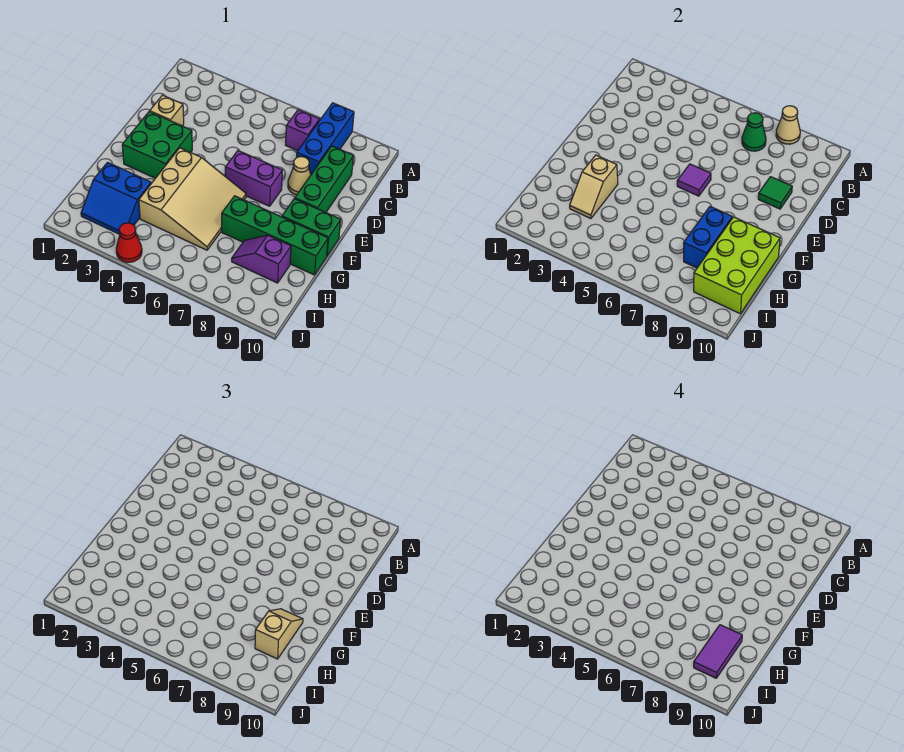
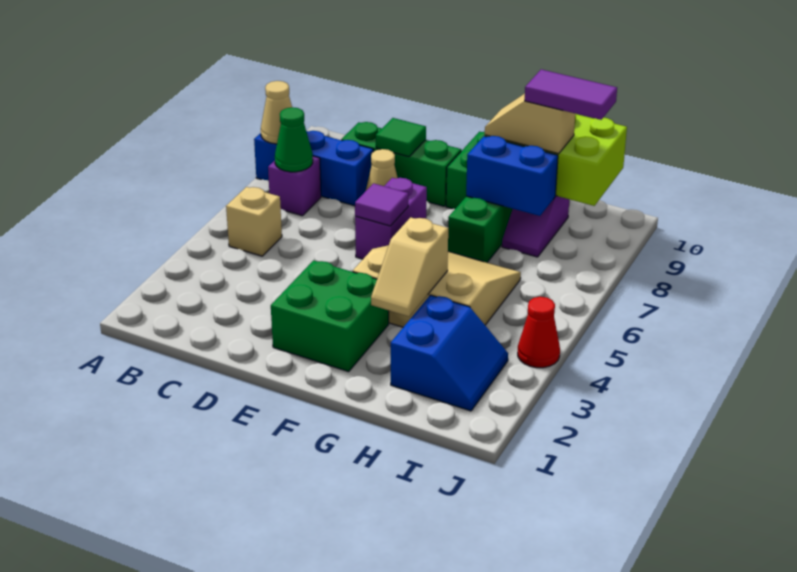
tan brick D2 level 1 -> tan brick B5 level 1
tan slope G3:H3 level 2 top G -> tan slope G3:G4 level 2 top 4

